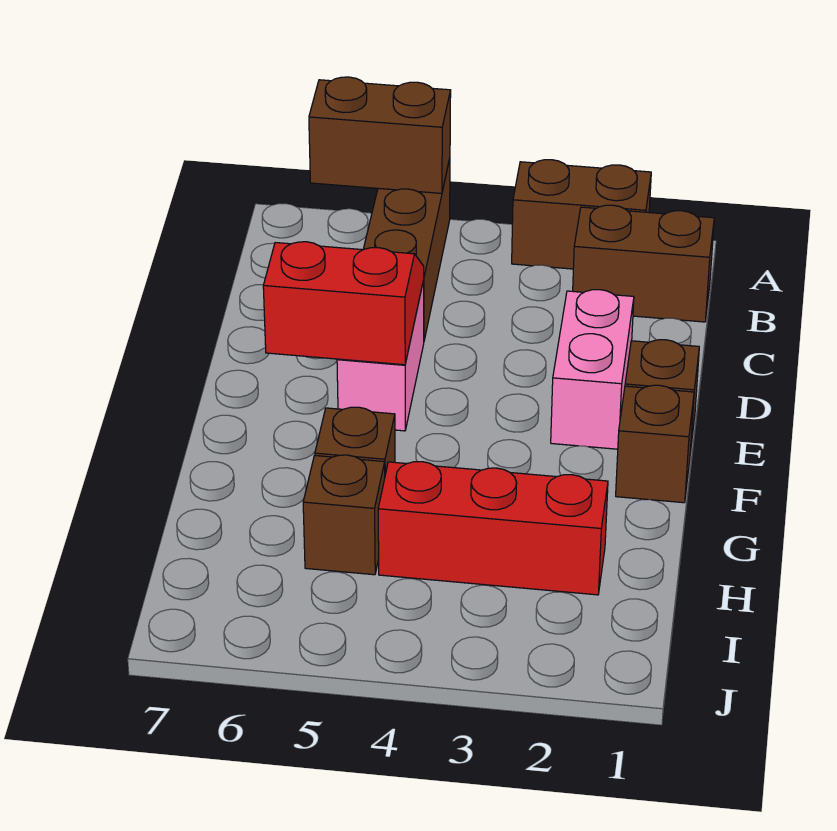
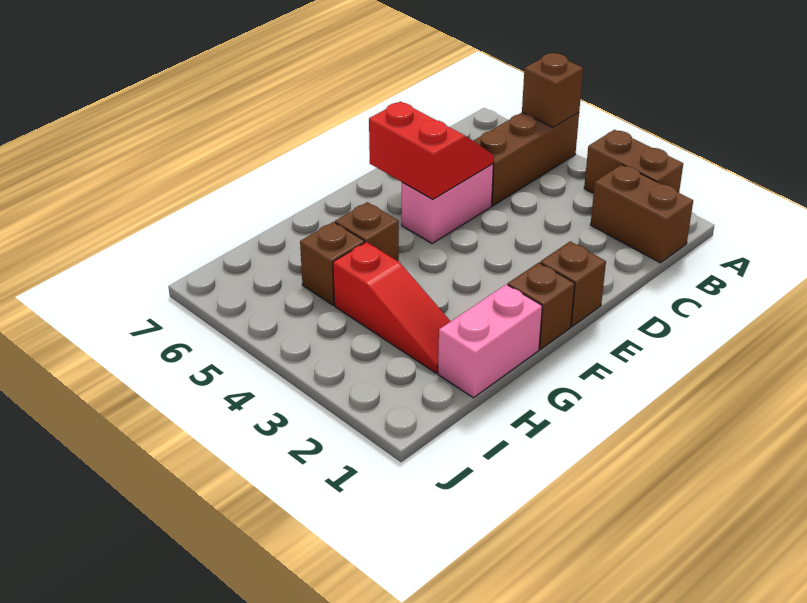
brown brick A5:A6 level 2 -> brown brick A5 level 2
pink brick D2:E2 level 1 -> pink brick G1:H1 level 1
red brick H2:H4 level 1 -> red slope H2:H4 level 1 top 4

